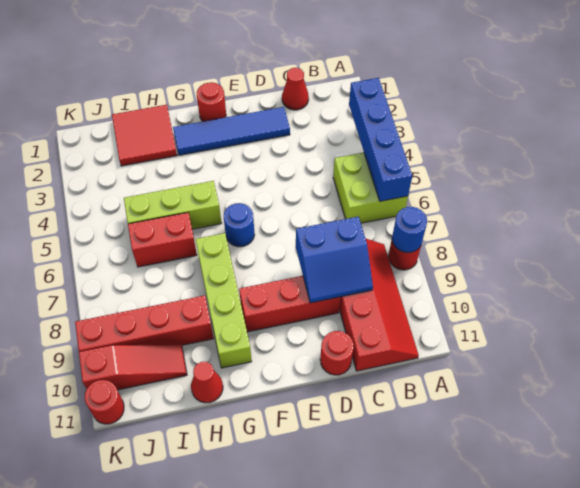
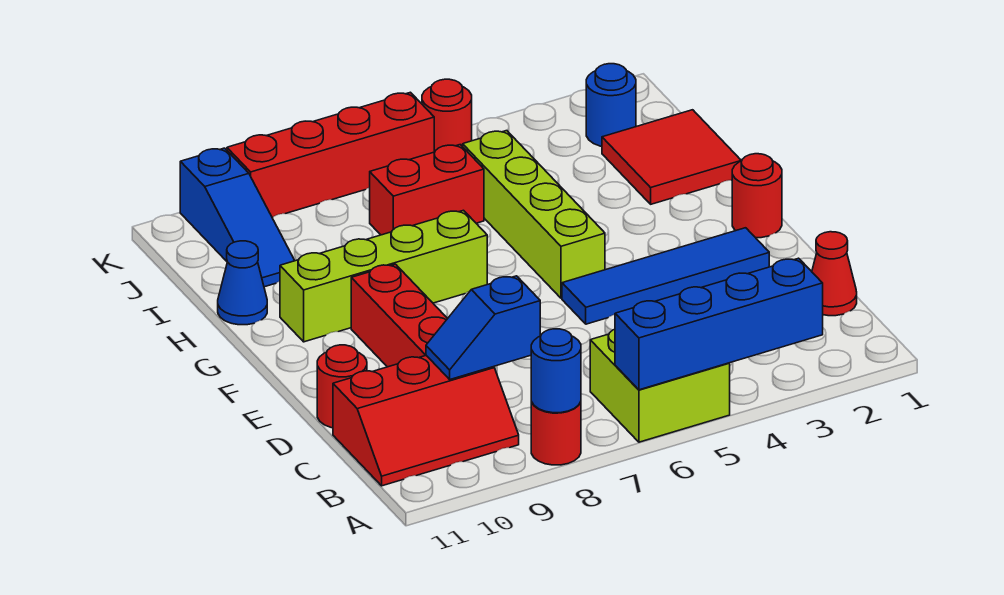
red slope B8:C11 level 1 top C -> red slope B9:C11 level 1 top C
blue slope C8:D9 level 2 top 8 -> blue slope C8:C9 level 2 top 8
blue tile D2:G2 level 1 -> blue tile E2:E5 level 1
blue round brick F6 level 1 -> blue round brick J2 level 1
lime brick G5:I5 level 1 -> lime brick F5:I5 level 1
red brick H6:I6 level 1 -> red brick I6:I7 level 1
red brick H9:K9 level 1 -> red brick K6:K9 level 1
red cone H11 level 1 -> blue cone H11 level 1
red slope I10:K10 level 1 top K -> blue slope I10:K10 level 1 top K
red round brick K11 level 1 -> red round brick K5 level 1

